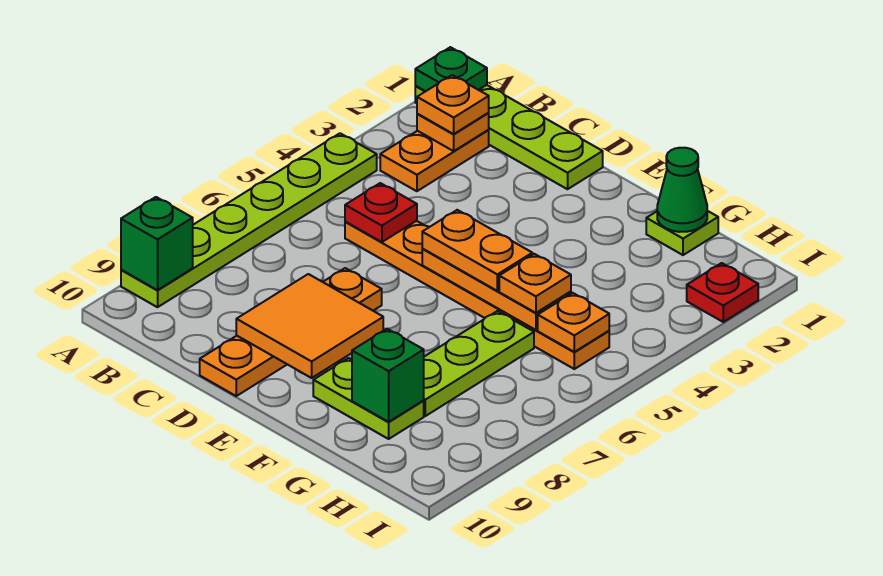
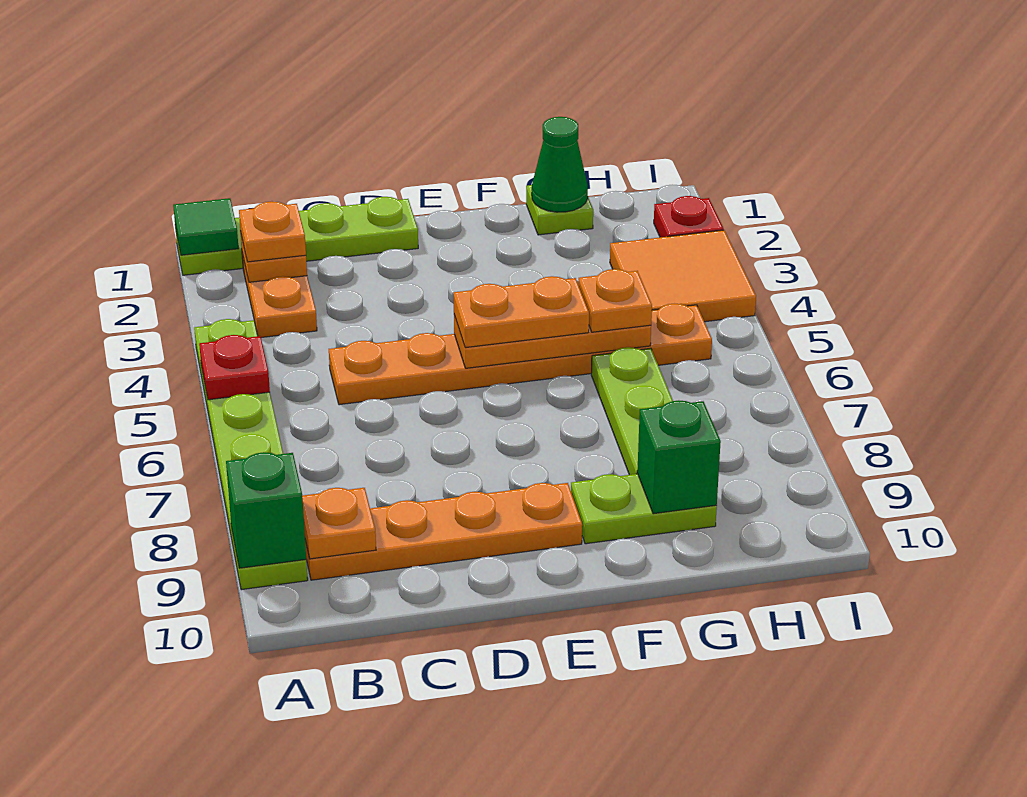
green plate A1 level 2 -> green tile A1 level 2
red plate C5 level 2 -> red plate A5 level 2
orange plate D7:D10 level 1 -> orange plate B9:E9 level 1
orange tile D8:E9 level 2 -> orange tile H3:I4 level 1
orange plate H5 level 2 -> orange plate B9 level 2

